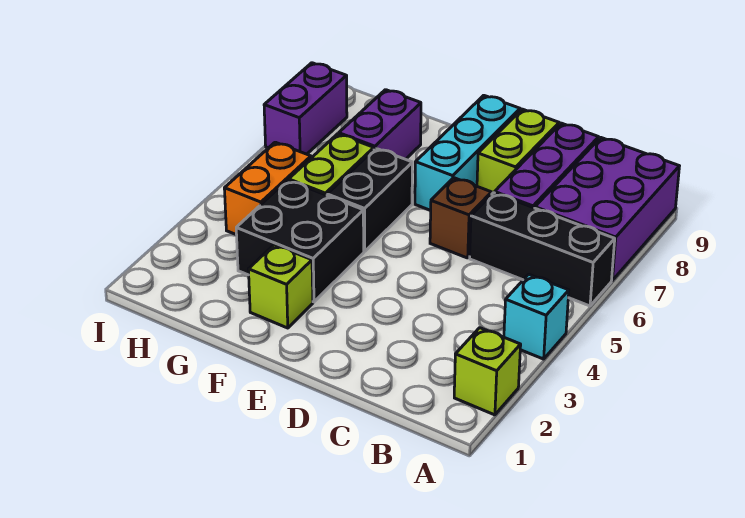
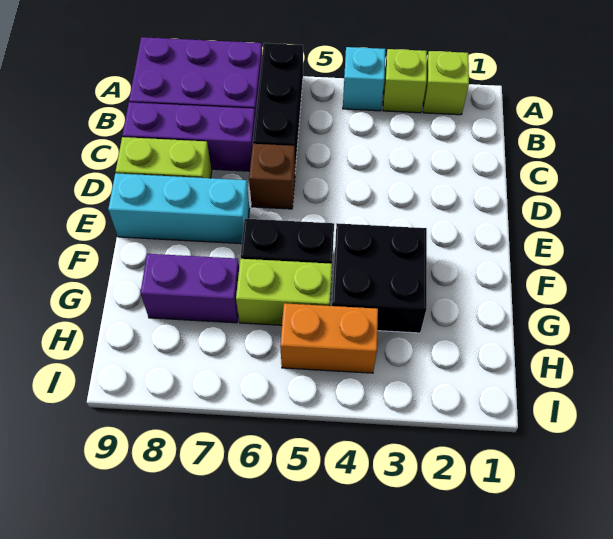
lime brick F2 level 1 -> lime brick A3 level 1
purple brick I7:I8 level 1 -> none

